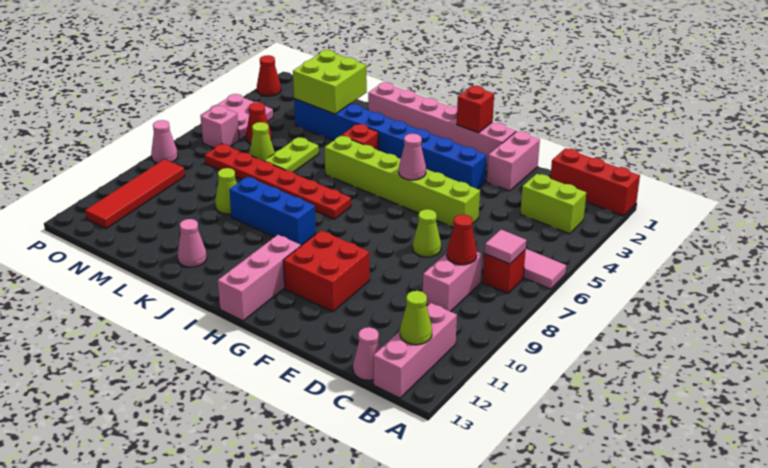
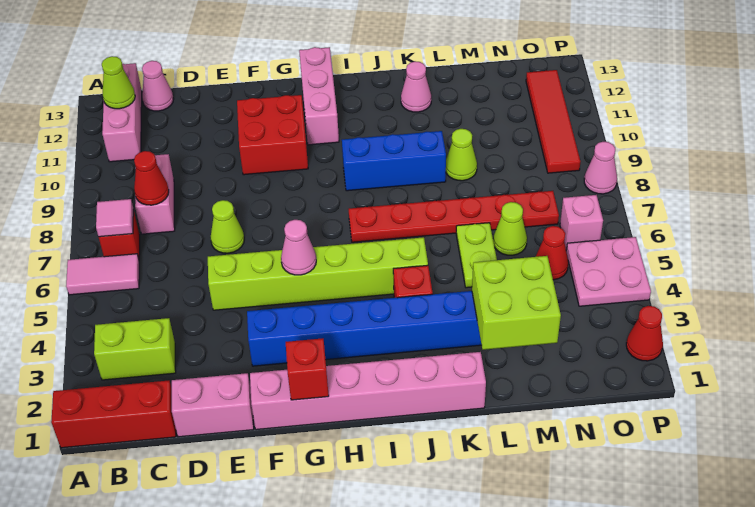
pink brick E1:E2 level 1 -> pink brick D1:E1 level 1

